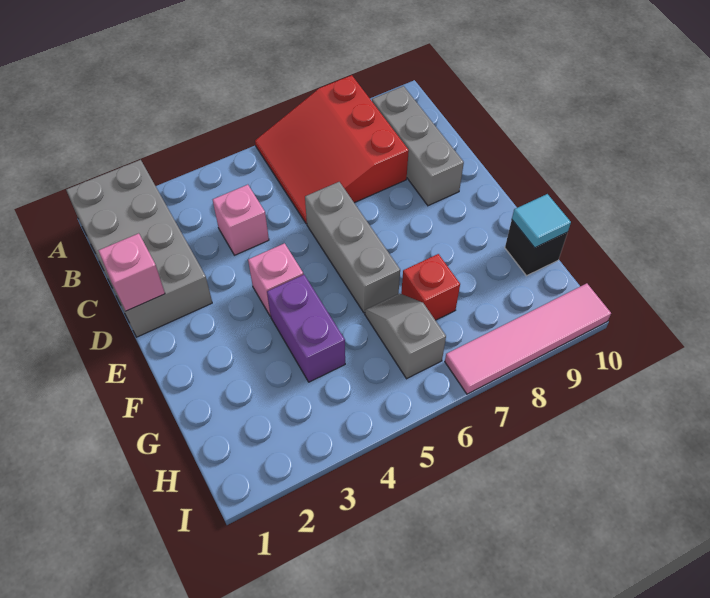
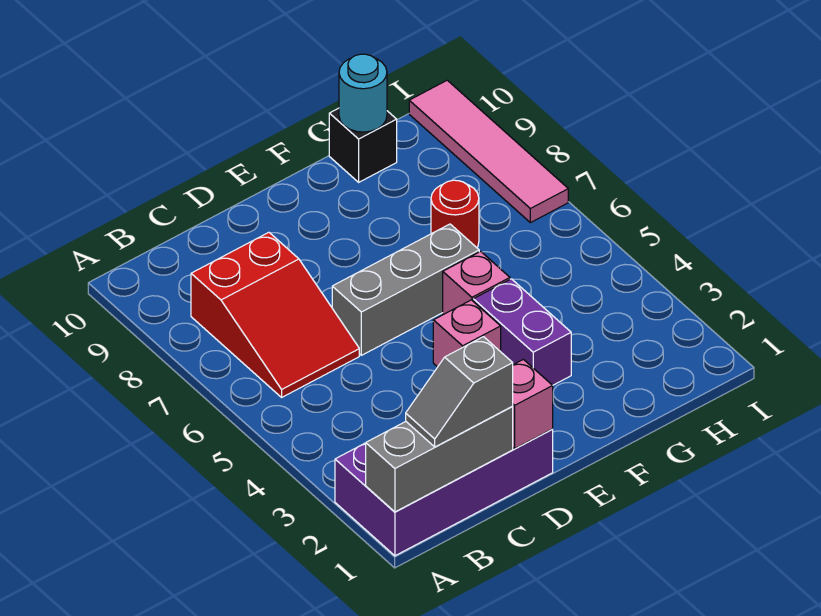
grey brick A1:D2 level 1 -> purple brick A1:D2 level 1
red slope A6:C8 level 1 top 8 -> red slope B6:C8 level 1 top 8
grey brick B9:D9 level 1 -> grey brick A1:C1 level 2
pink brick C4 level 1 -> pink brick F5 level 1
purple brick F4:G4 level 1 -> purple brick F3:F4 level 1
grey slope G6:H6 level 1 top H -> grey slope B1:C1 level 3 top C
red brick G7 level 1 -> red round brick G7 level 1
cyan tile G10 level 2 -> cyan round brick G10 level 2

